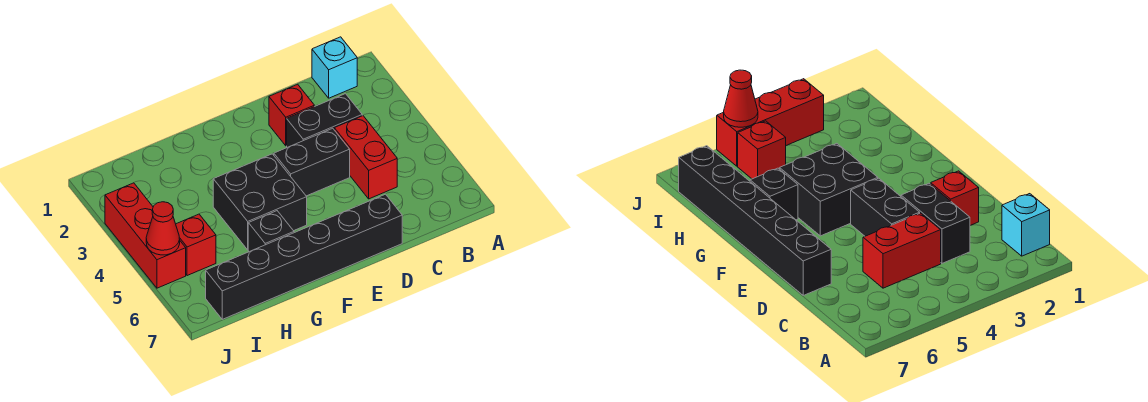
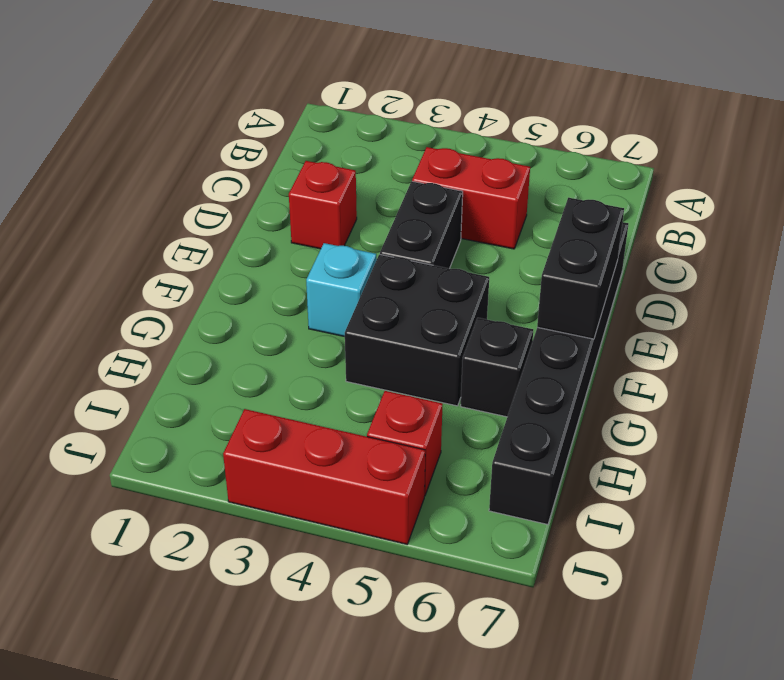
cyan brick B1 level 1 -> cyan brick F3 level 1
black brick C3:D3 level 1 -> black brick E7:F7 level 2
red cone J5 level 2 -> none

